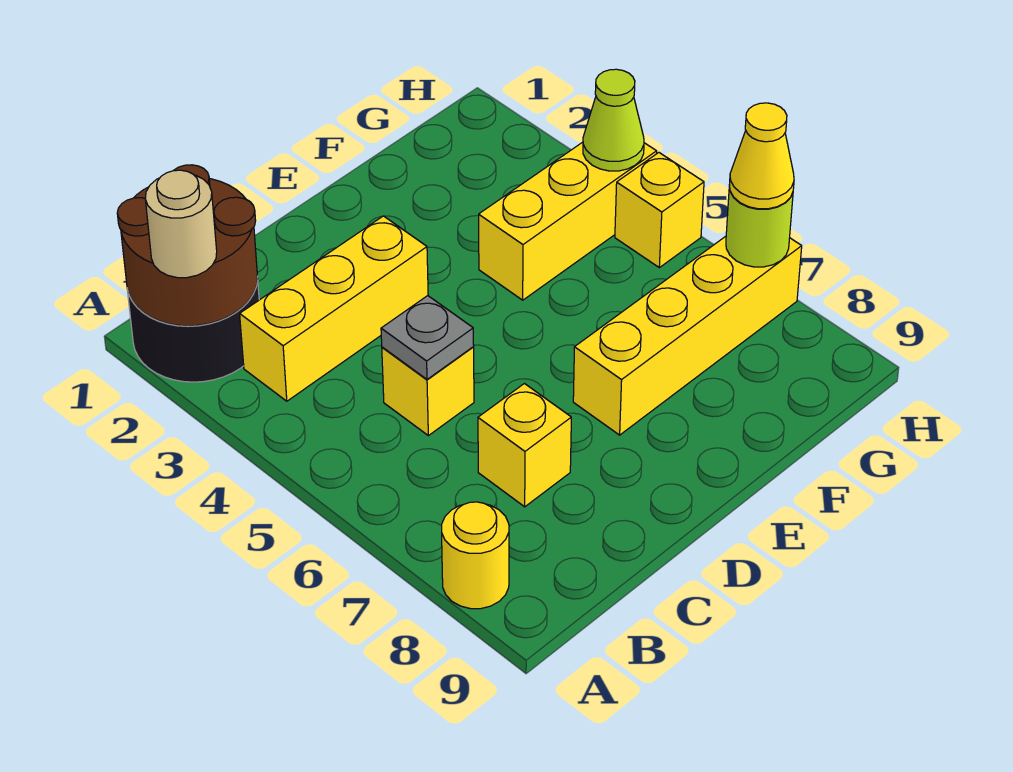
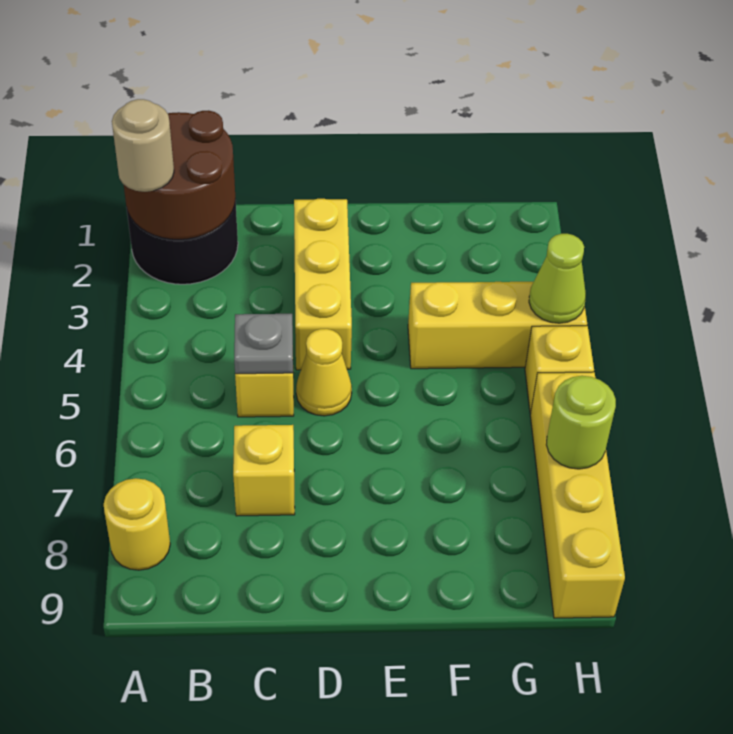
yellow brick B3:D3 level 1 -> yellow brick D2:D4 level 1
yellow brick E7:H7 level 1 -> yellow brick H6:H9 level 1
yellow cone H7 level 3 -> yellow cone D5 level 1

